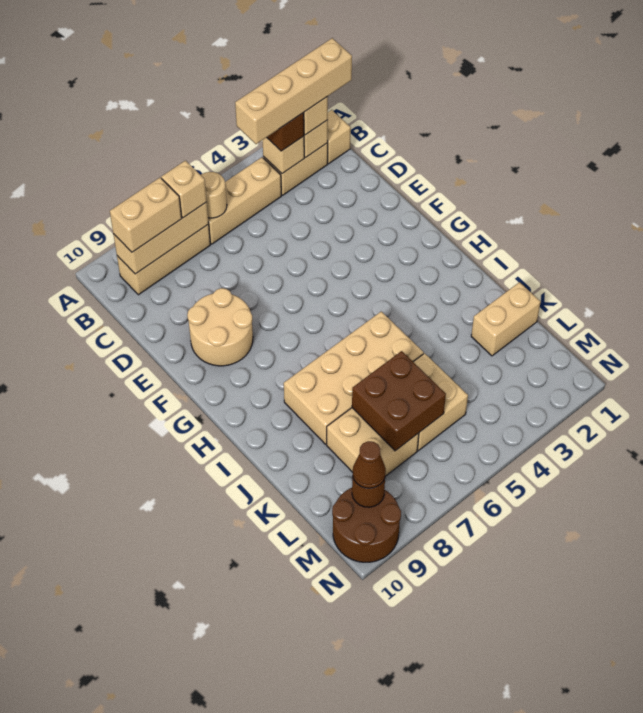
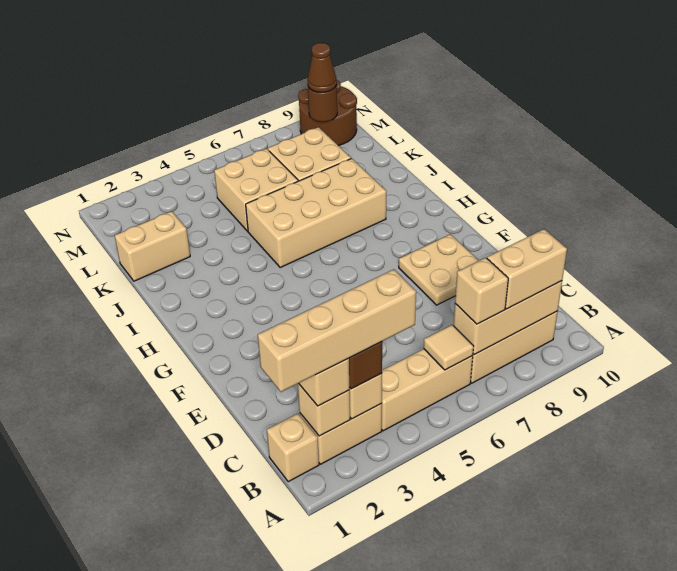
tan round brick B6 level 2 -> tan tile B6 level 2
tan round brick E8:F9 level 1 -> tan plate E8:F9 level 1
brown brick K6:L7 level 2 -> none

